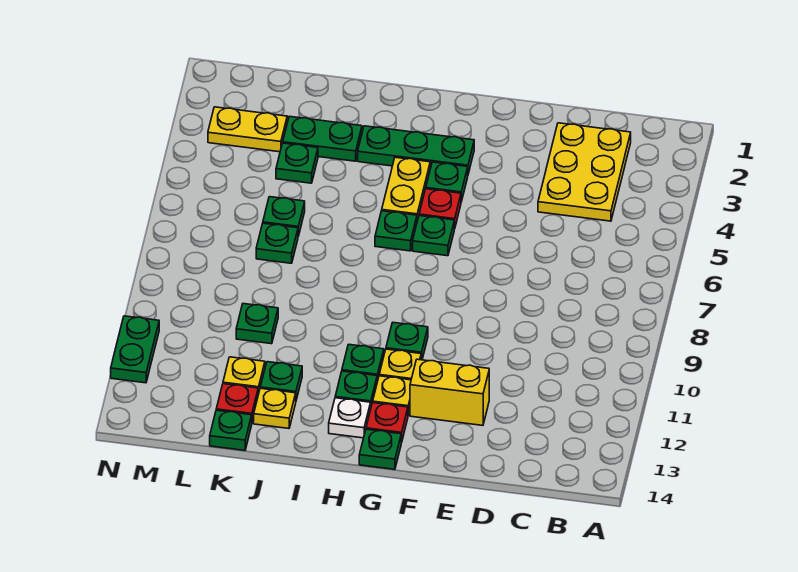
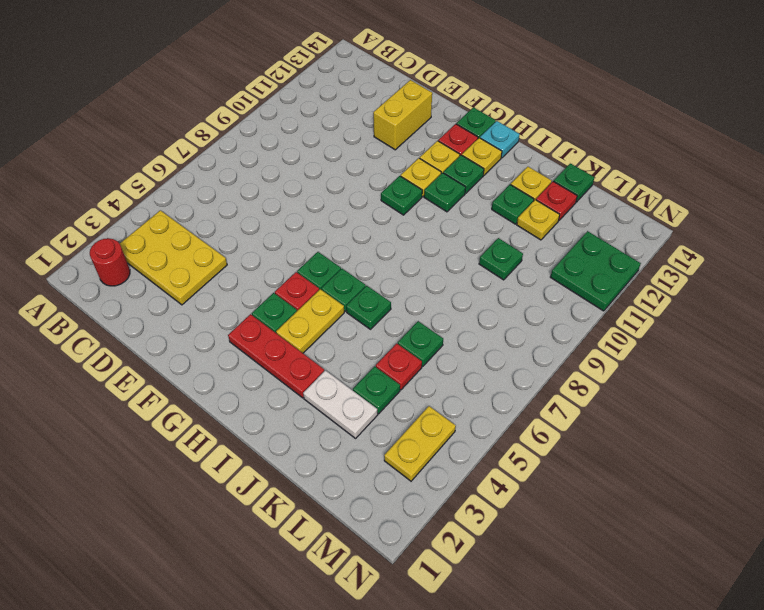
none -> red round brick B2 level 1
yellow plate C2:D4 level 1 -> yellow plate B3:D4 level 1
yellow brick E12:F12 level 1 -> yellow brick E12:E13 level 1
green plate G3:I3 level 1 -> red plate G3:I3 level 1
white plate H13 level 1 -> yellow plate H13 level 1
none -> cyan plate H14 level 1
green plate J3:K3 level 1 -> white plate J3:K3 level 1
none -> red plate K5 level 1
green plate K7 level 1 -> green plate I6 level 1
yellow plate L3:M3 level 1 -> yellow plate M3:M4 level 1
green plate N11:N12 level 1 -> green plate M11:N12 level 1

